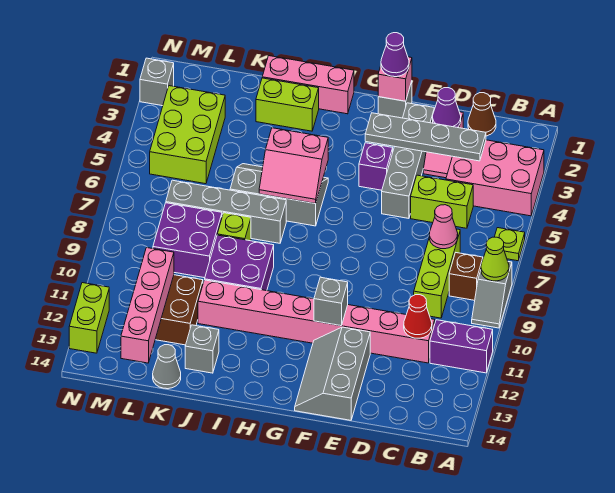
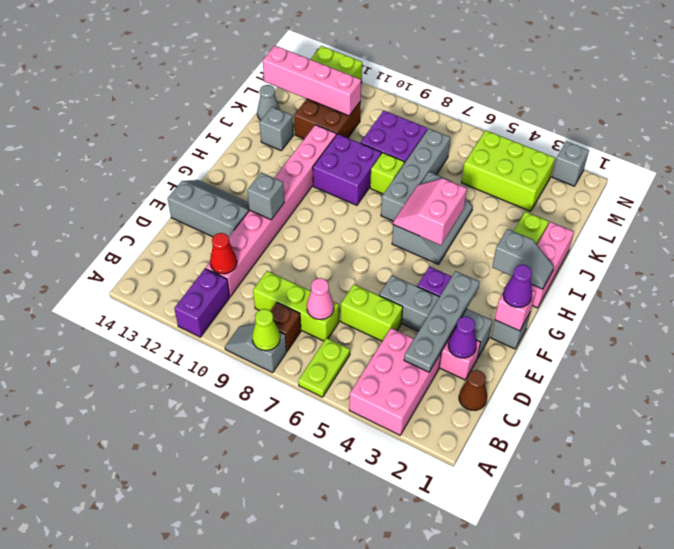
lime plate A6 level 1 -> lime plate A6:B6 level 1
lime brick C5:D5 level 1 -> lime brick D5:D6 level 1
none -> grey slope H1:H2 level 2 top 2

